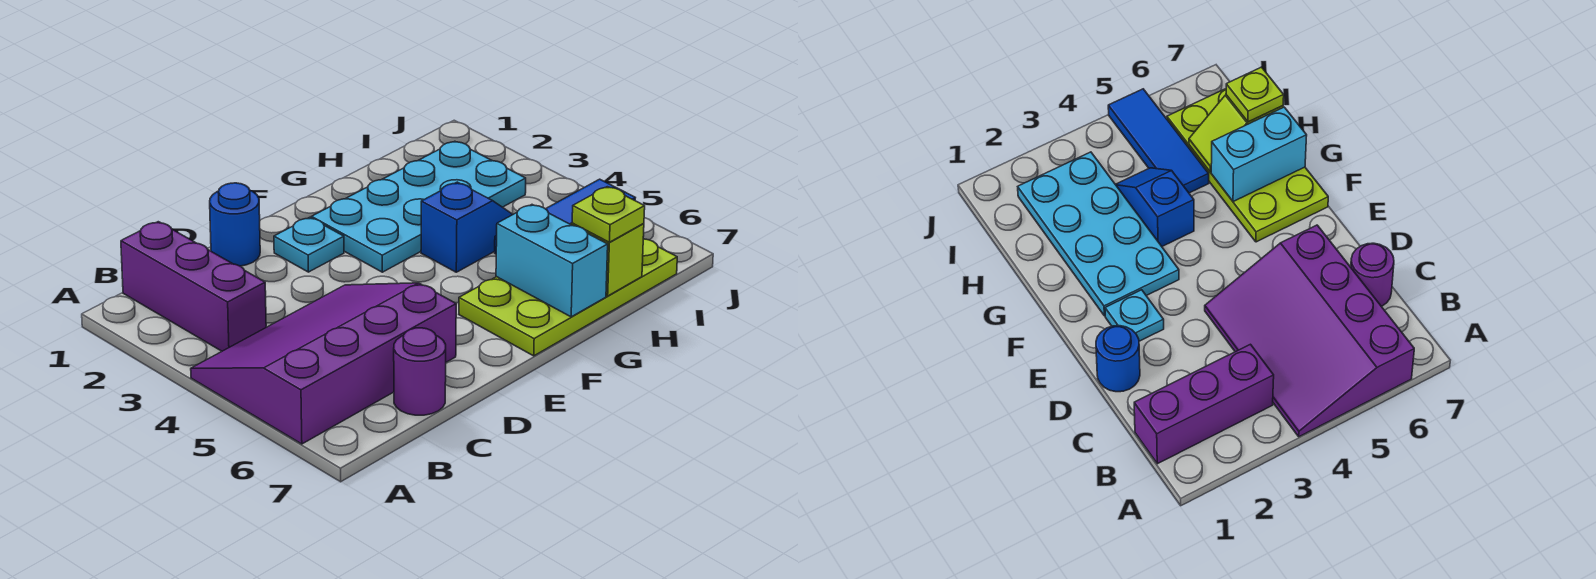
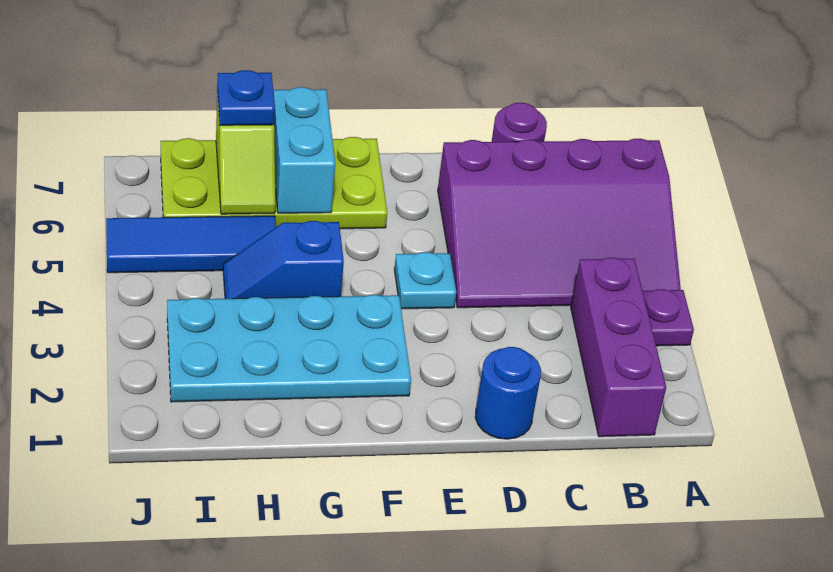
none -> purple plate A3 level 1
cyan plate E2 level 1 -> cyan plate E4 level 1
lime plate H7 level 3 -> blue plate H7 level 3

